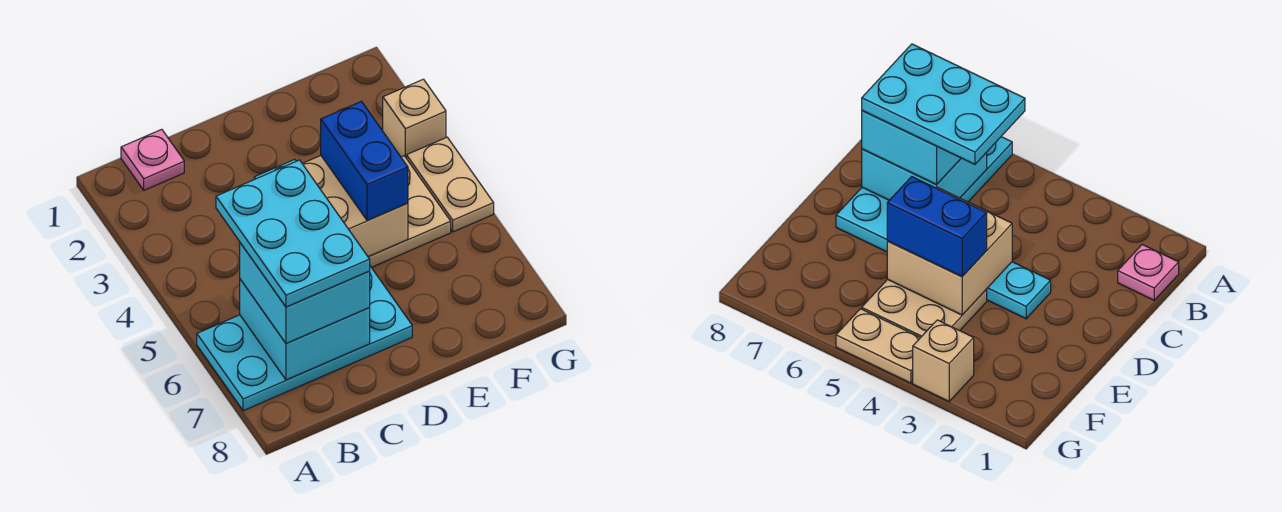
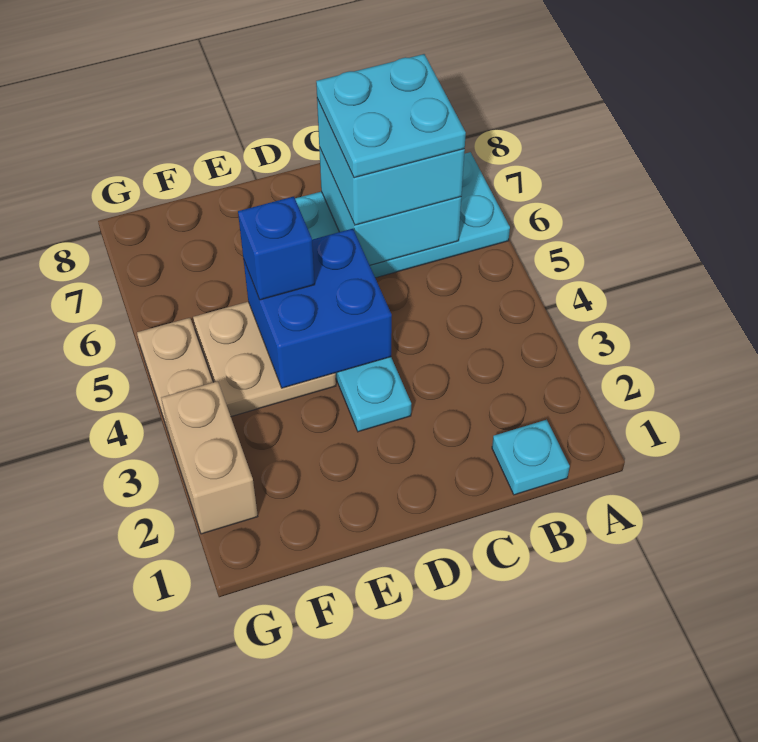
pink plate B1 level 1 -> cyan plate B1 level 1
cyan plate B5:C7 level 4 -> cyan plate B6:C7 level 4
tan brick D4:E5 level 2 -> blue brick D4:E5 level 2
blue brick E4:E5 level 3 -> blue brick E5 level 3
tan brick G3 level 1 -> tan brick G2:G3 level 1

